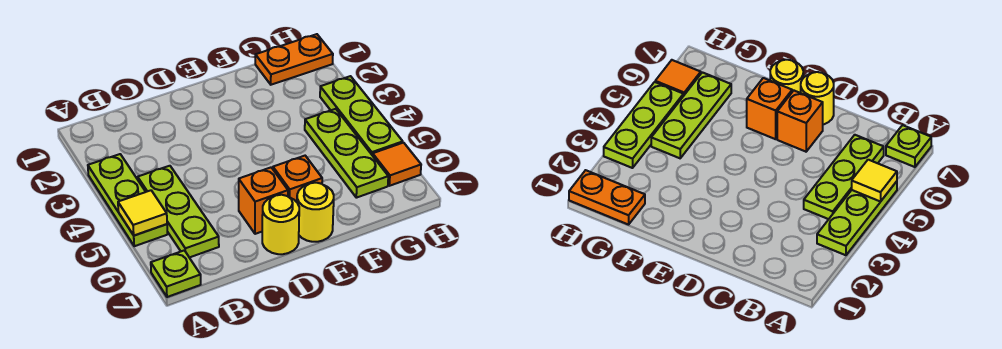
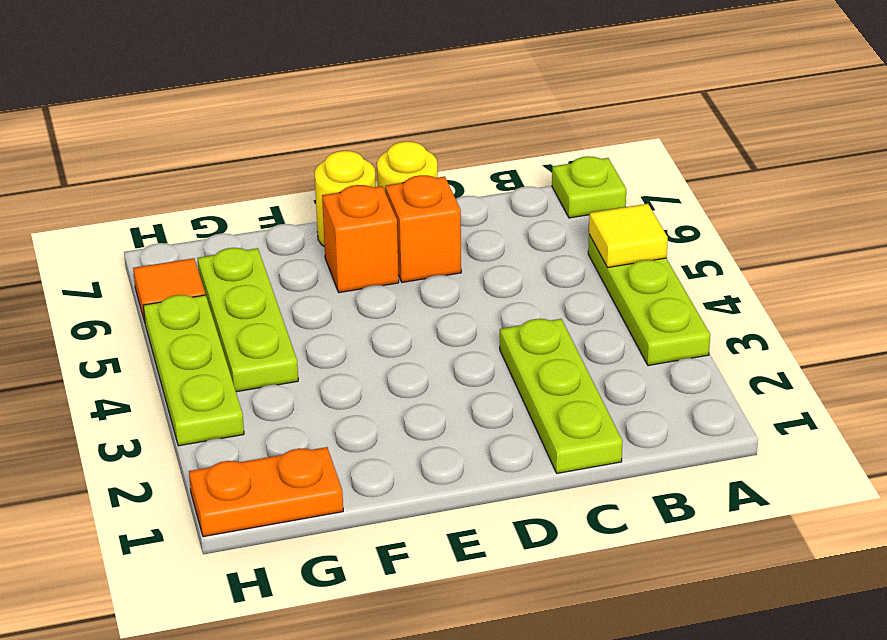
lime plate B4:B6 level 1 -> lime plate C1:C3 level 1

